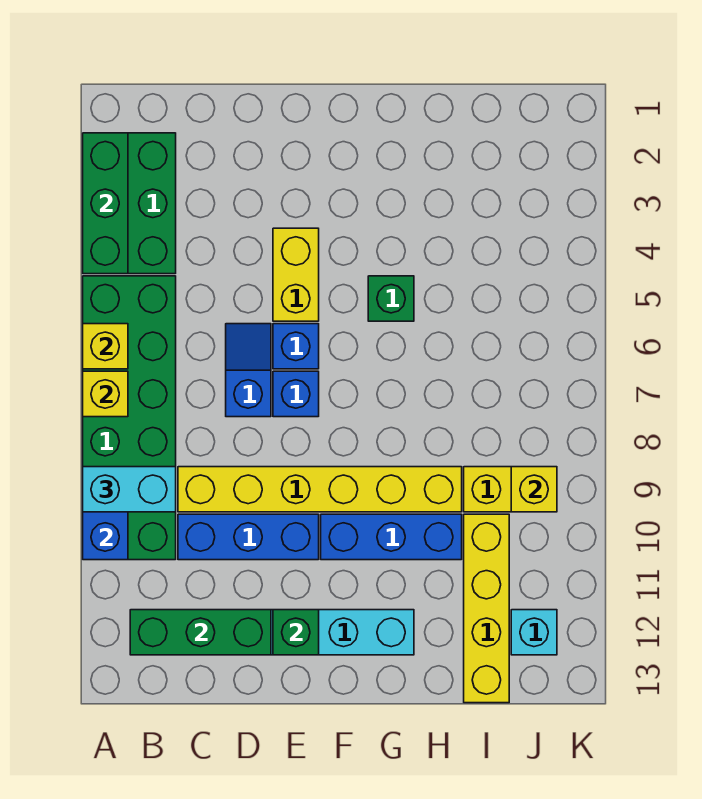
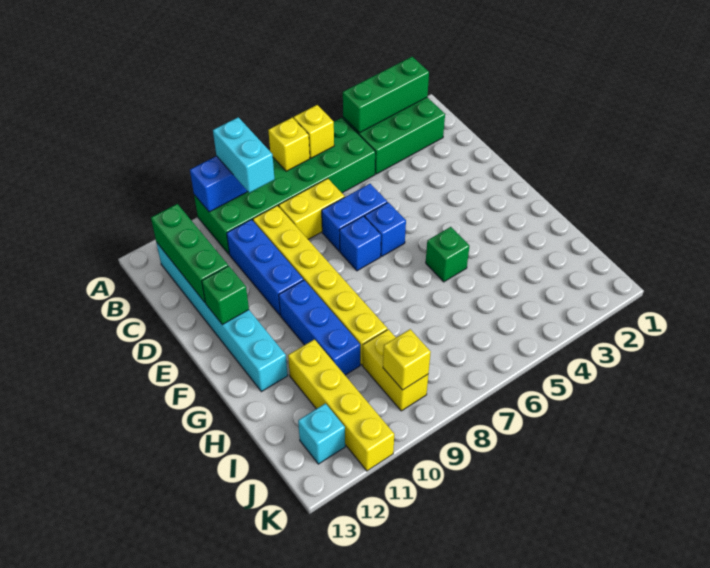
blue slope D6:D7 level 1 top 7 -> blue brick D6:D7 level 1
yellow brick E4:E5 level 1 -> yellow brick C7:C8 level 1
yellow brick I10:I13 level 1 -> yellow brick H11:K11 level 1

